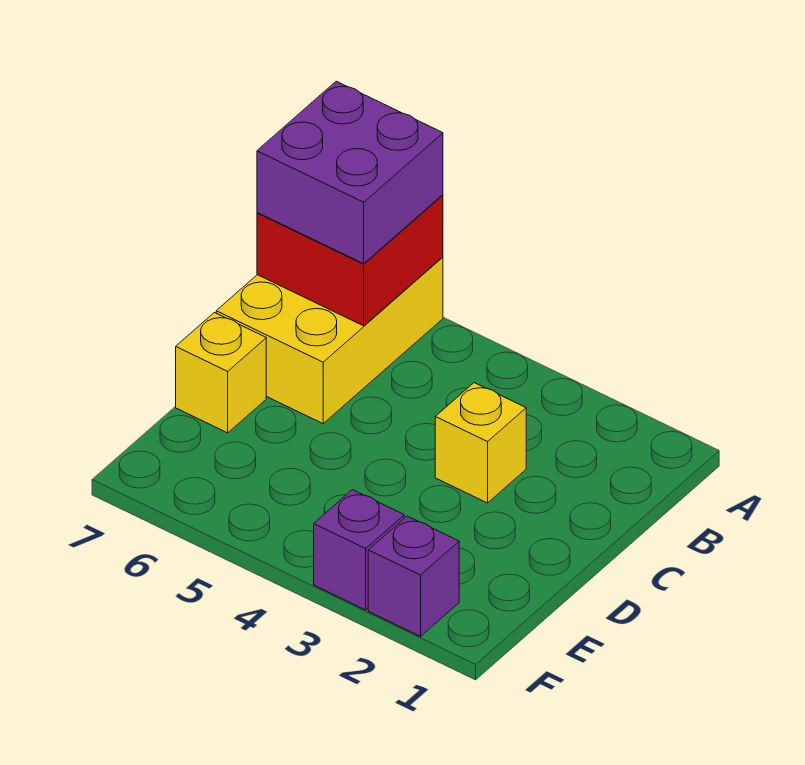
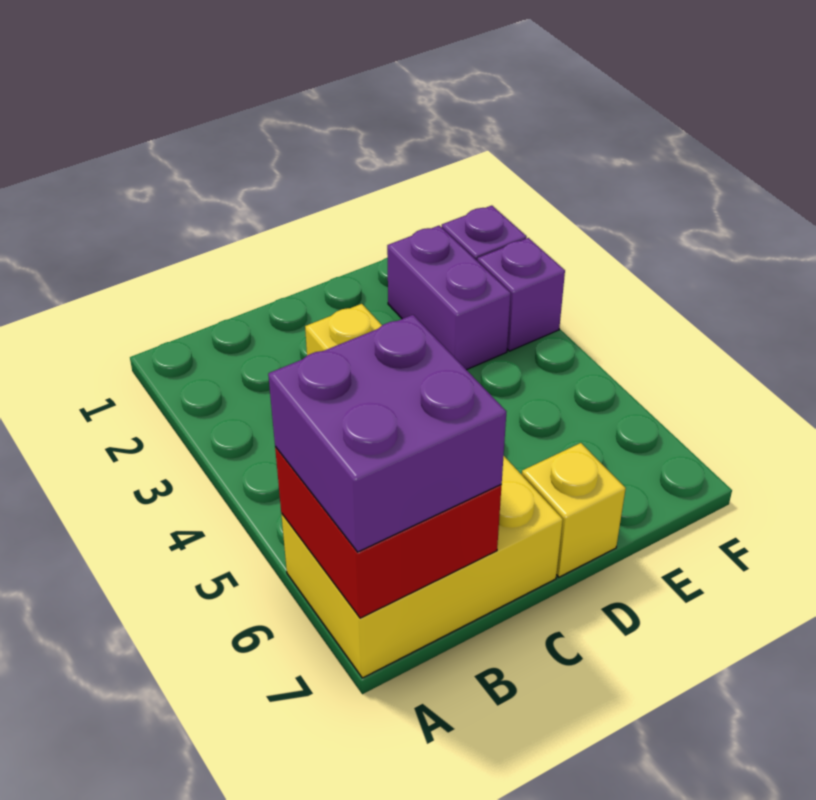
none -> purple brick E2:E3 level 1

